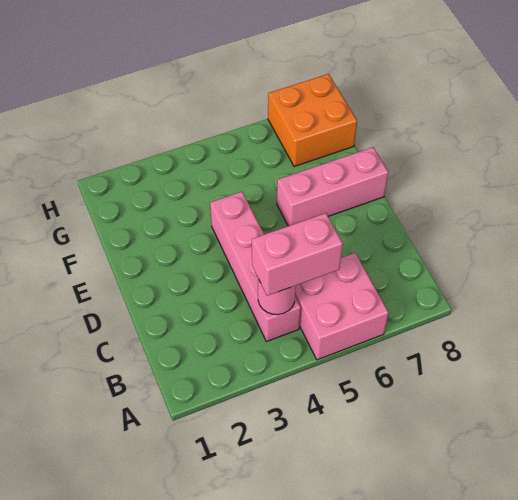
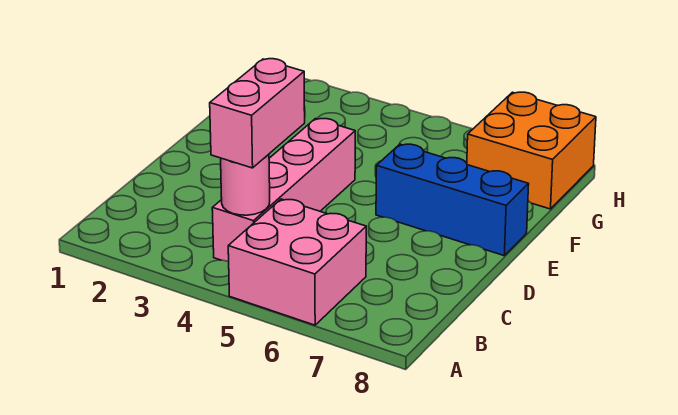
pink brick B4:B5 level 3 -> pink brick B4:C4 level 3
pink brick E6:E8 level 1 -> blue brick E6:E8 level 1

